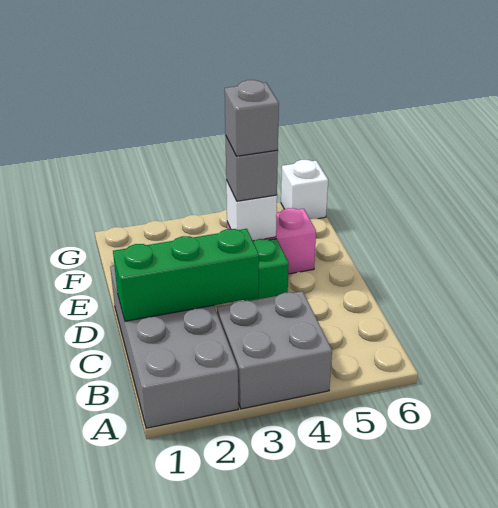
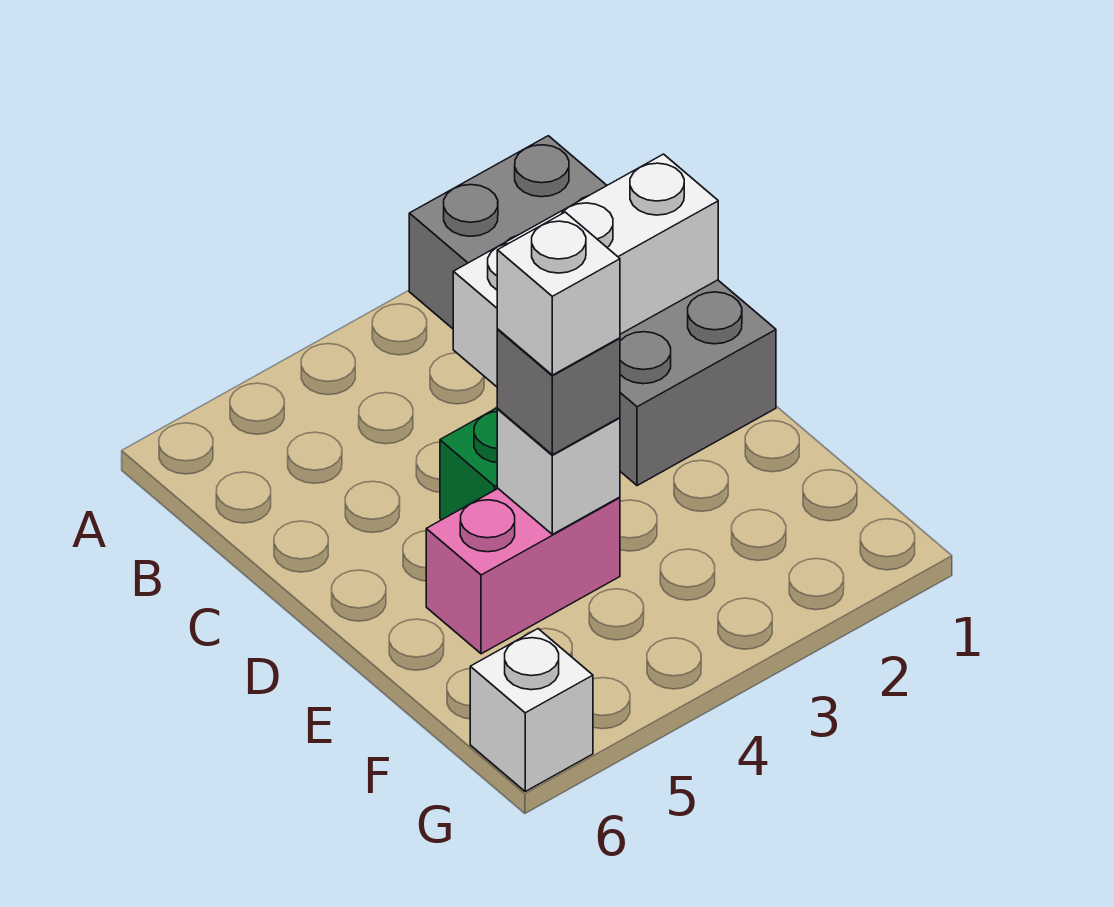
grey brick A3:B4 level 1 -> none
green brick C1:C3 level 2 -> white brick C1:C3 level 2
grey brick E4 level 4 -> white brick E4 level 4

